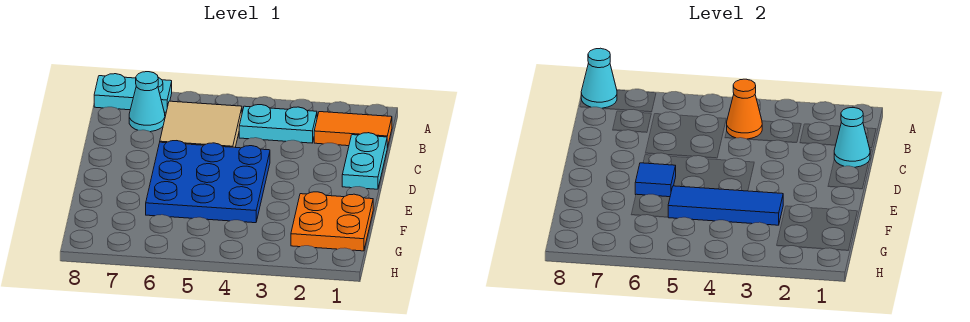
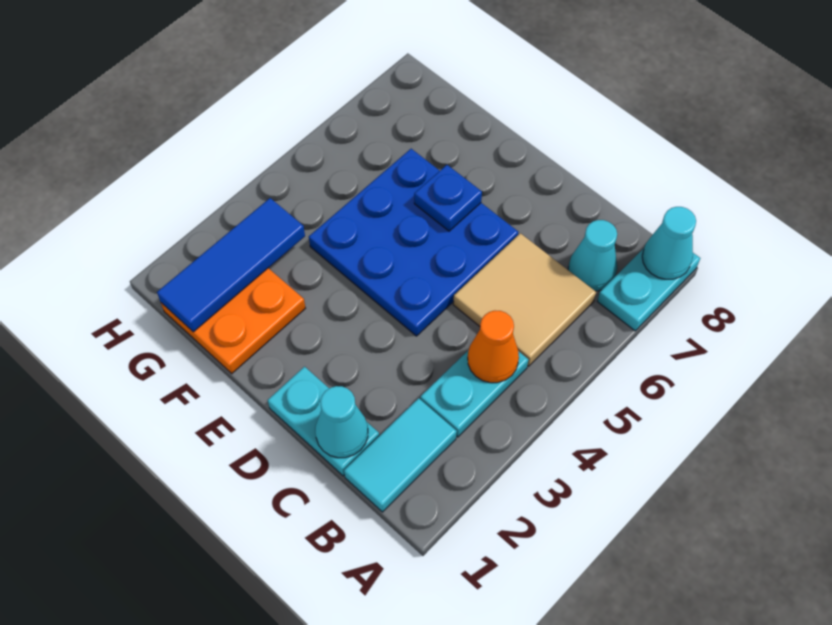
orange tile B1:B2 level 1 -> cyan tile B1:B2 level 1
blue tile E6 level 2 -> blue plate E6 level 2
blue tile F3:F5 level 2 -> blue tile G1:G3 level 2

